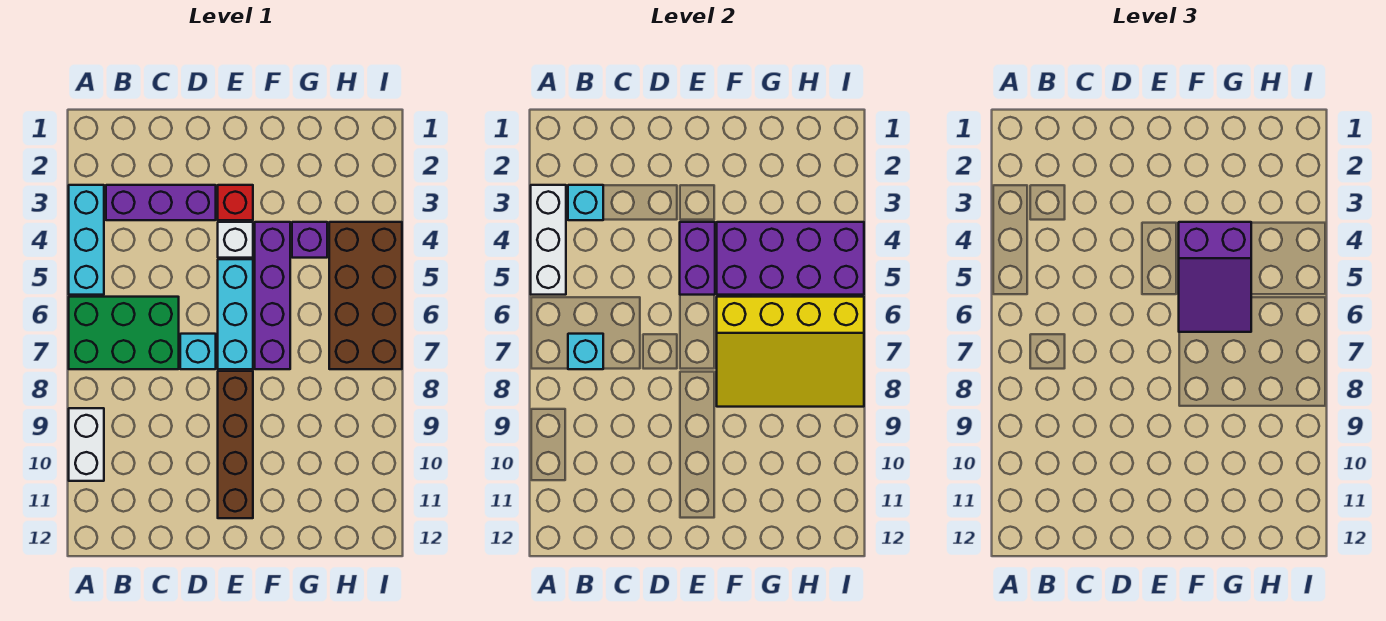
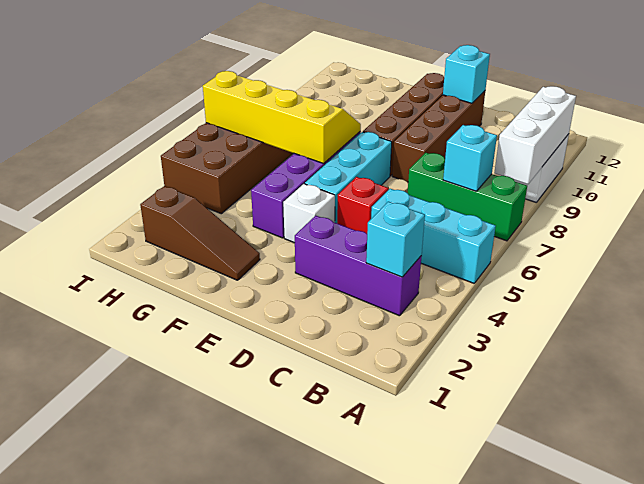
cyan brick A3:A5 level 1 -> cyan brick A5:C5 level 1
white brick A3:A5 level 2 -> white brick A8:A10 level 2
green brick A6:C7 level 1 -> green brick A7:C7 level 1
cyan brick D7 level 1 -> cyan brick D11 level 2
none -> brown brick D8:D11 level 1
red brick E3 level 1 -> red brick D5 level 1
purple brick E4:E5 level 2 -> none
none -> brown slope F2:H2 level 1 top H
purple brick F4:I5 level 2 -> none
purple slope F4:G6 level 3 top 4 -> none
yellow slope F6:I8 level 2 top 6 -> yellow slope F6:I7 level 2 top 6
purple brick G4 level 1 -> none

